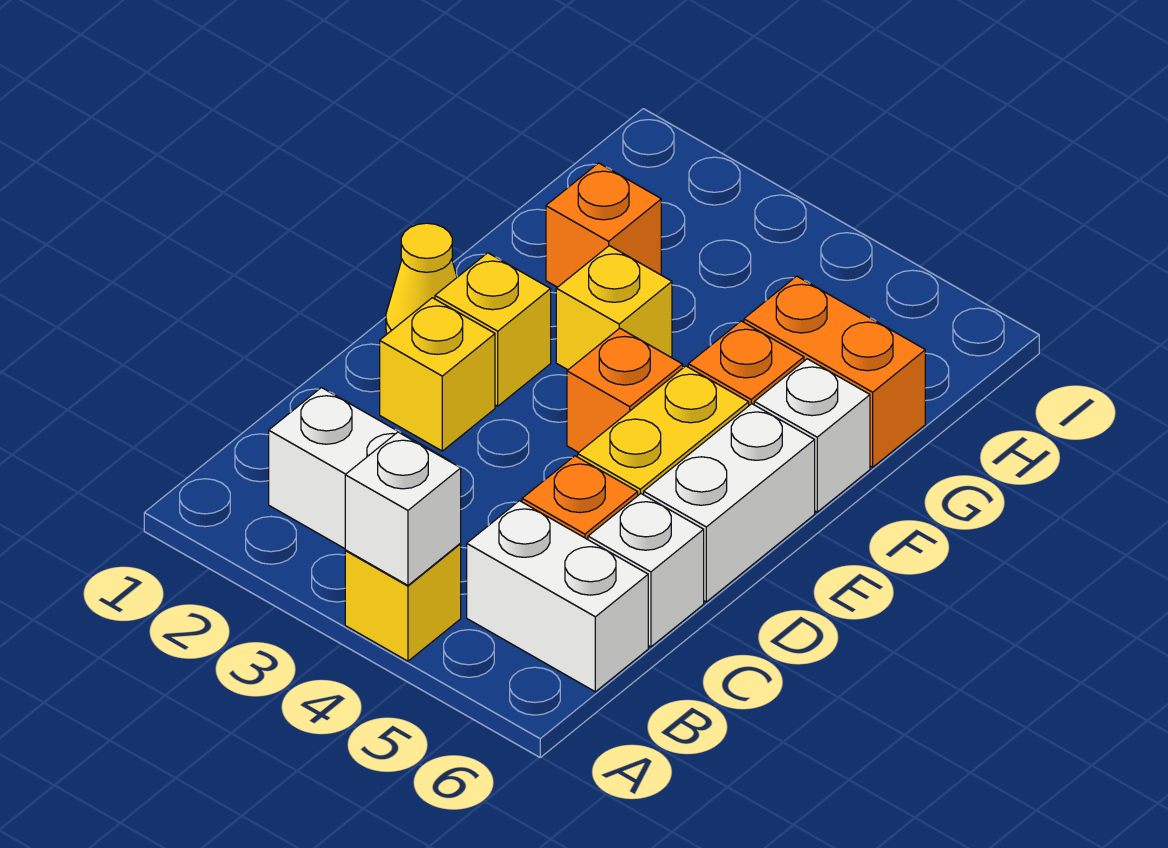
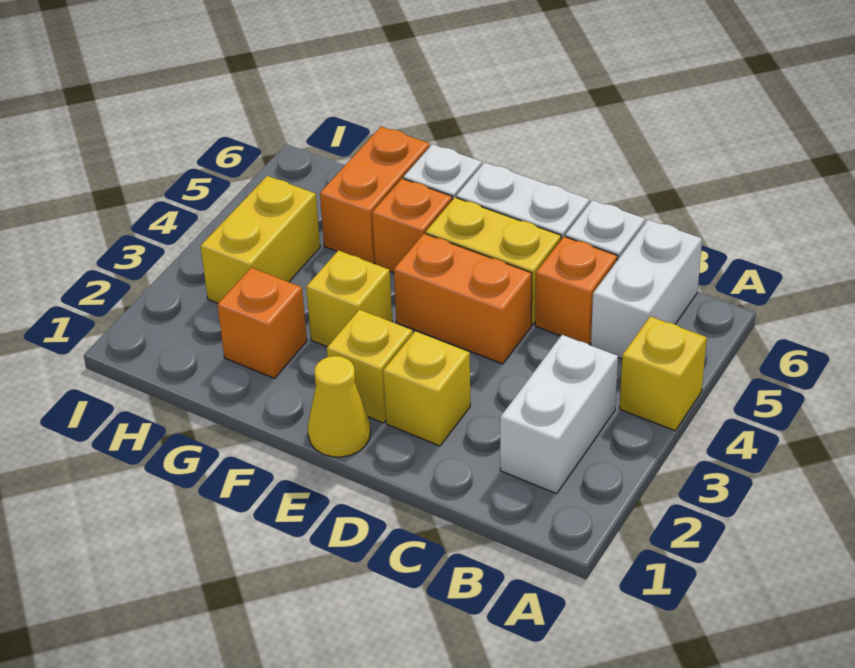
white brick A4 level 2 -> none
orange brick E4 level 1 -> orange brick D4:E4 level 1
none -> yellow brick H3:H4 level 1

